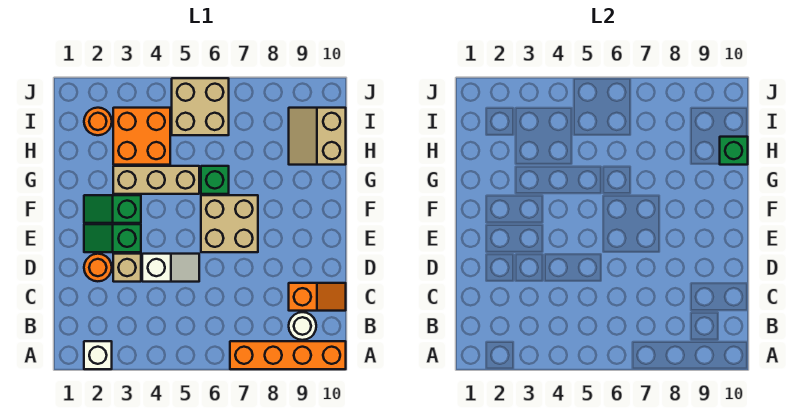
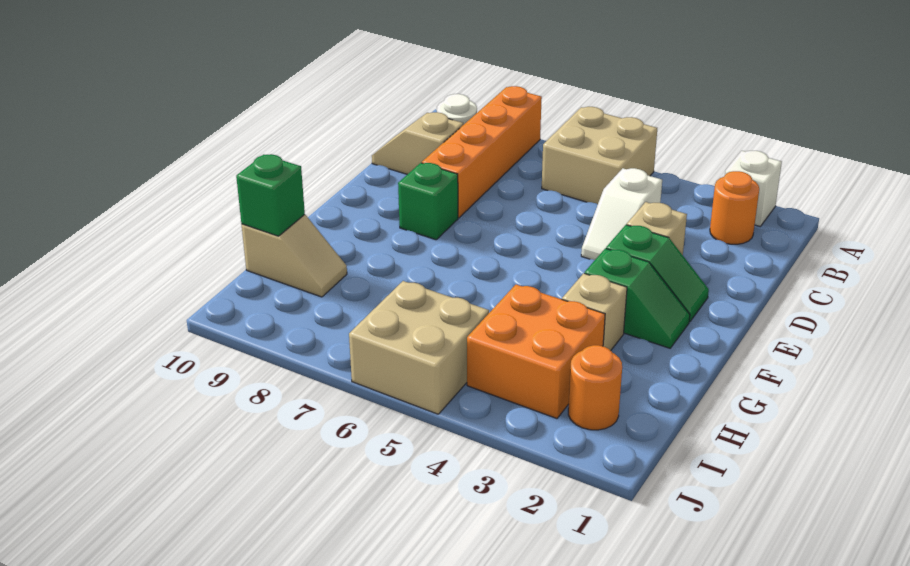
orange brick A7:A10 level 1 -> orange brick A8:D8 level 1
orange slope C9:C10 level 1 top 9 -> tan slope C9:C10 level 1 top 9
orange round brick D2 level 1 -> orange round brick B2 level 1
white slope D4:D5 level 1 top 4 -> white slope C4:D4 level 1 top C
tan brick E6:F7 level 1 -> tan brick A5:B6 level 1
tan brick G3:G5 level 1 -> tan brick G3 level 1
green brick G6 level 1 -> green brick E8 level 1
tan slope H9:I10 level 1 top 10 -> tan slope H9:H10 level 1 top 10

